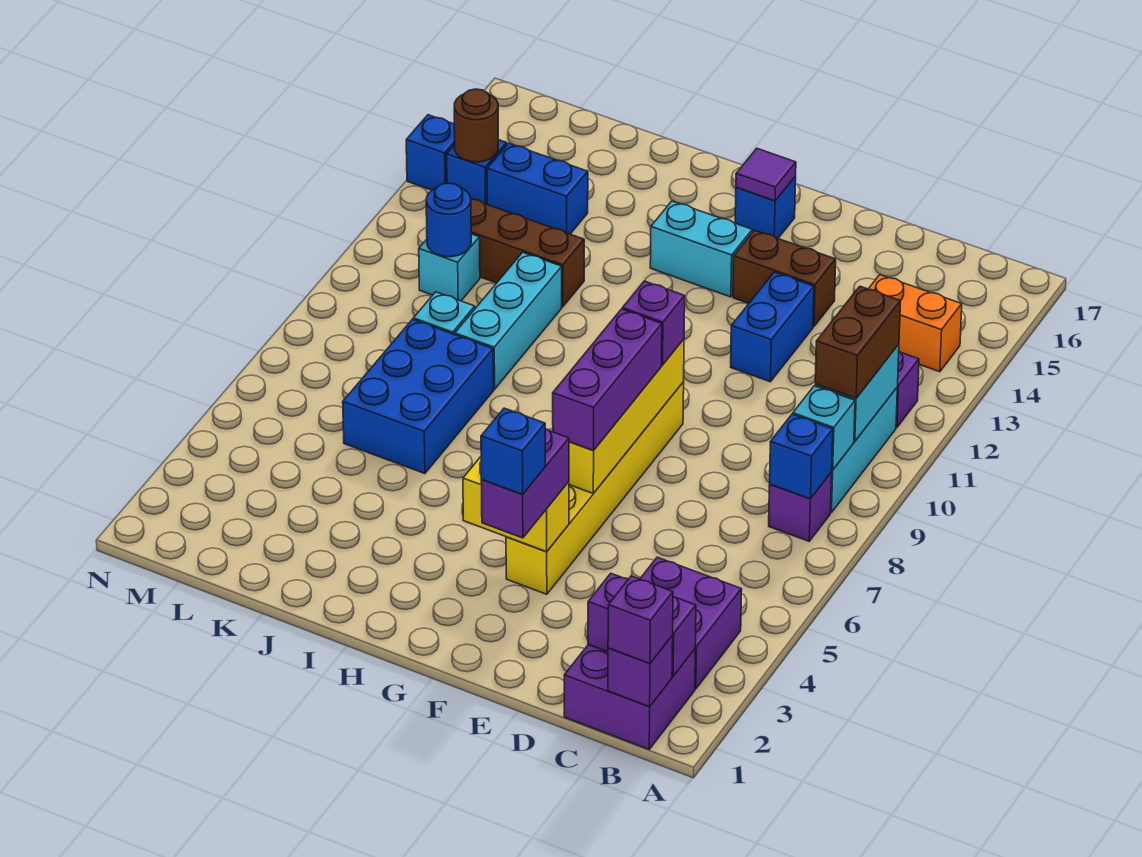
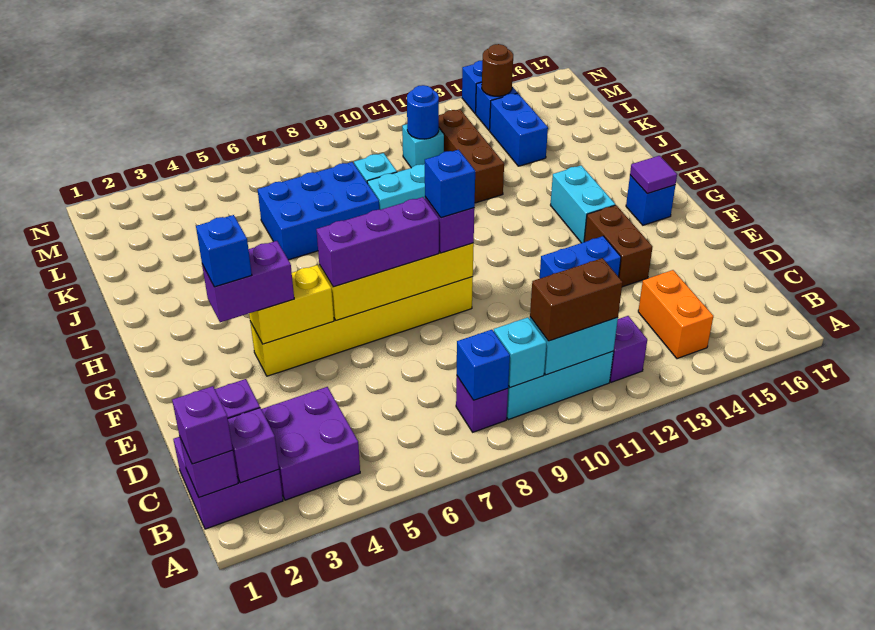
yellow brick F4:G4 level 2 -> yellow brick F4:F5 level 2
none -> blue brick F9 level 4

